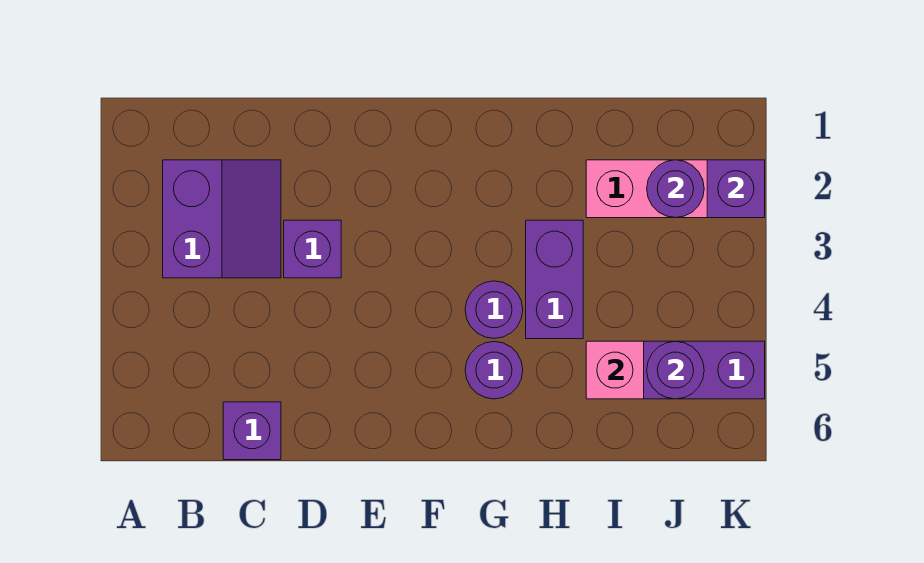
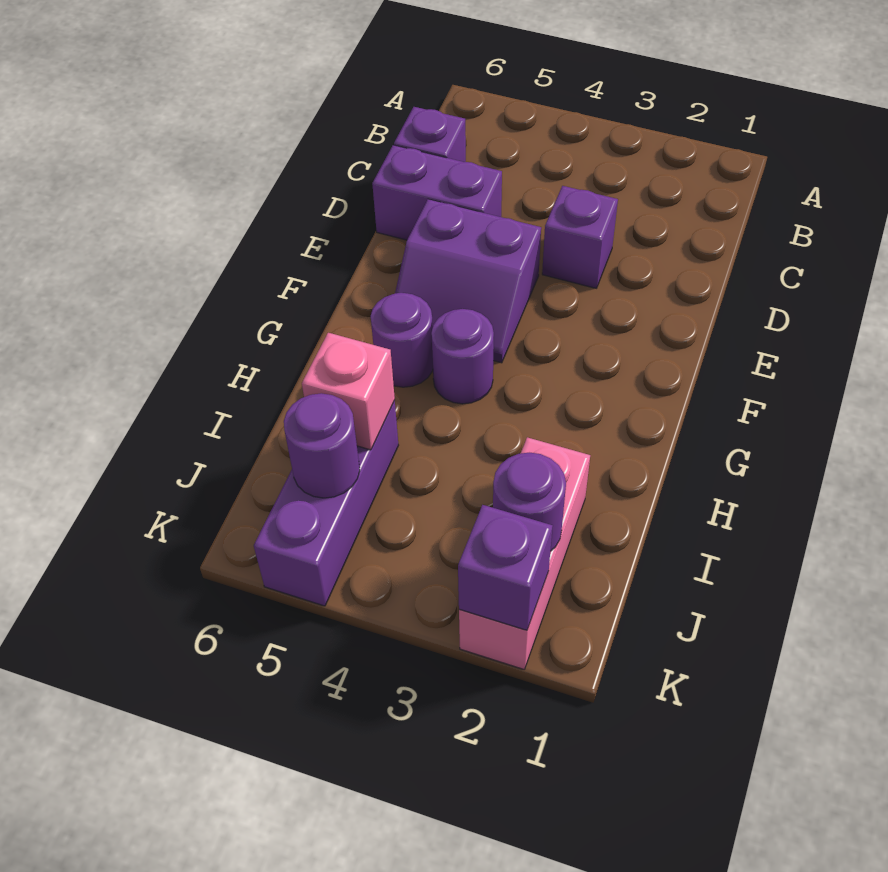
purple slope B2:C3 level 1 top B -> purple slope E4:F5 level 1 top E
purple brick H3:H4 level 1 -> purple brick D5:D6 level 1

